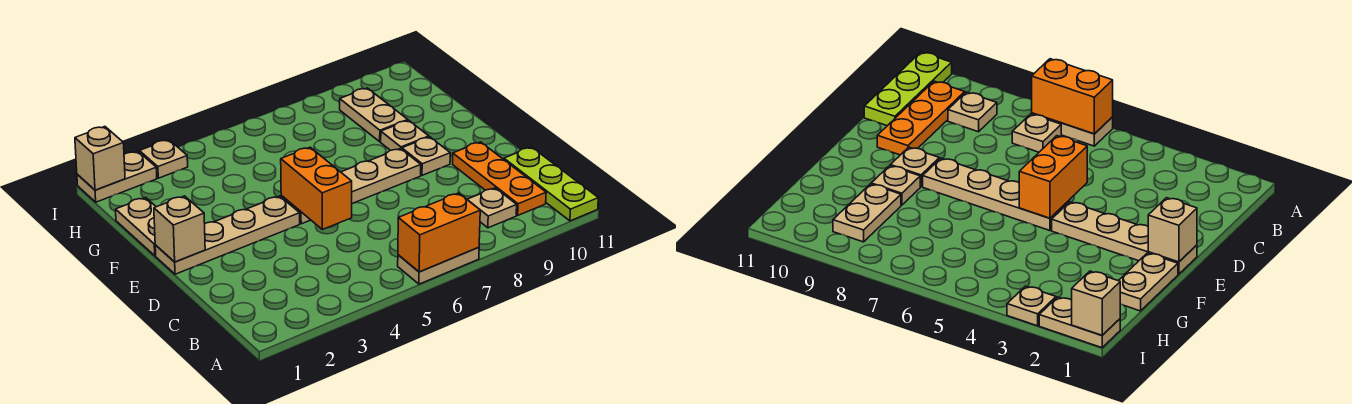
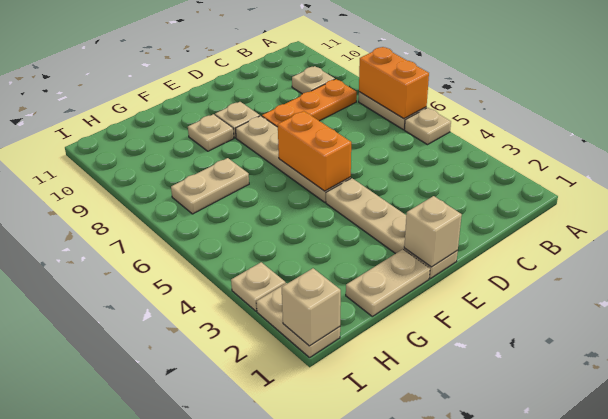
lime plate A11:C11 level 1 -> none
tan plate B7 level 1 -> tan plate A5 level 1
orange plate B10:D10 level 1 -> orange plate B8:D8 level 1
orange brick D5:E5 level 2 -> orange brick E5:E6 level 2
tan plate G9:H9 level 1 -> tan plate G7:H7 level 1

